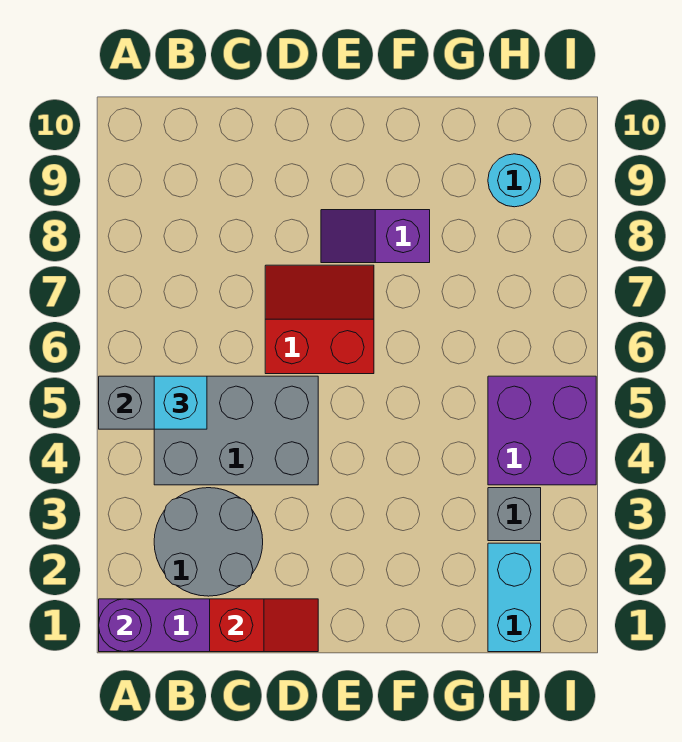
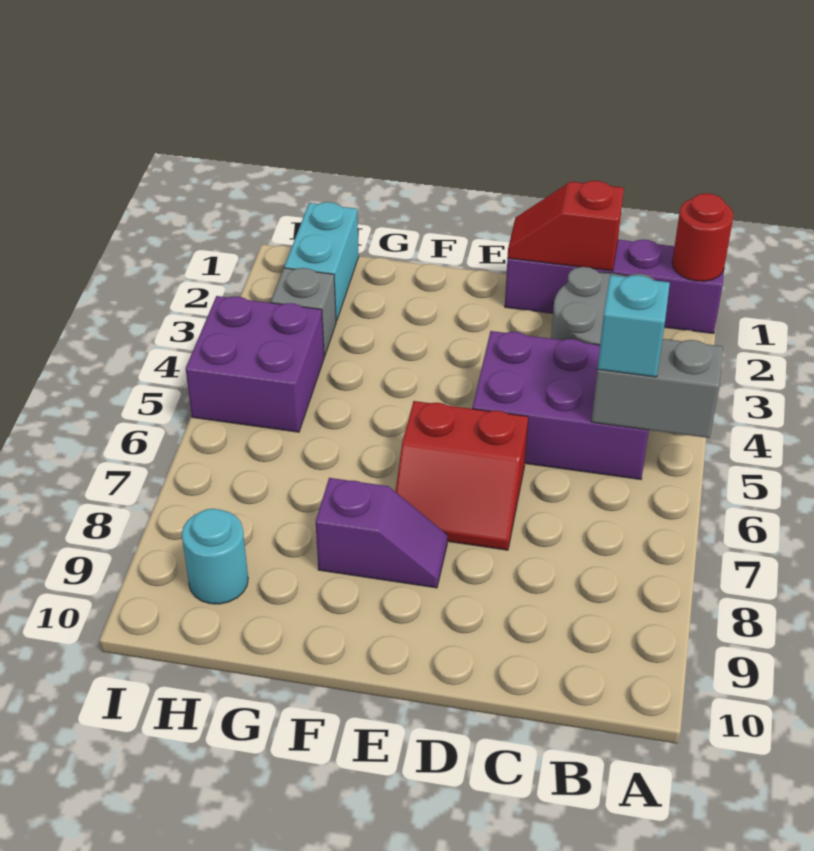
purple round brick A1 level 2 -> red round brick A1 level 2
grey brick B4:D5 level 1 -> purple brick B4:D5 level 1

